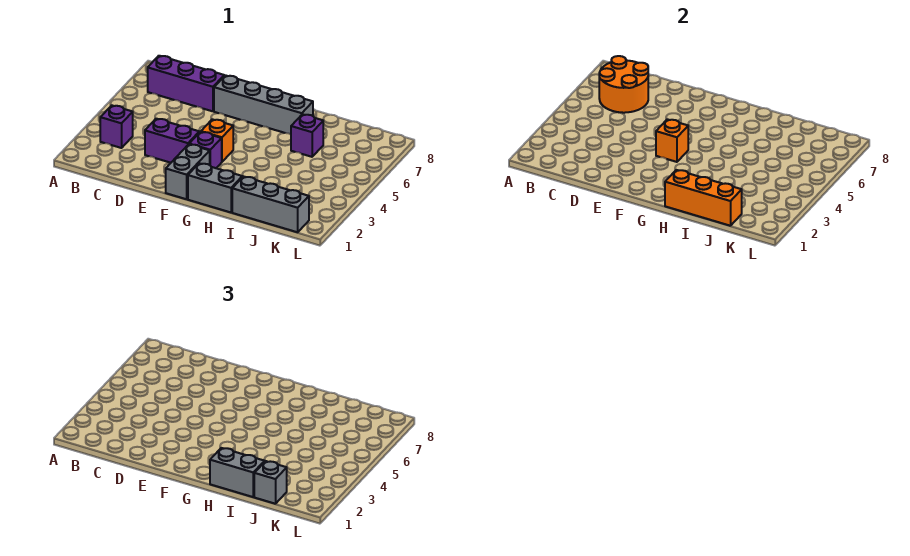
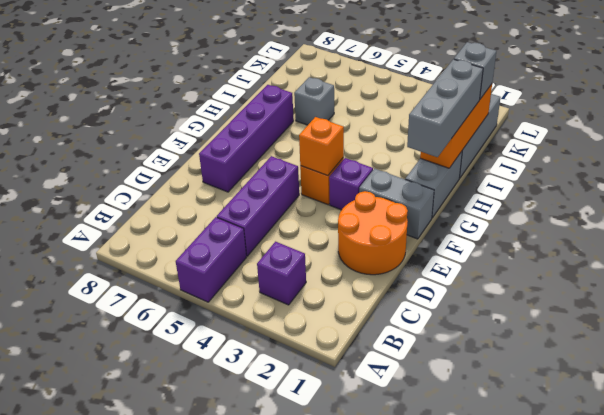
orange round brick B6:C7 level 2 -> orange round brick D1:E2 level 1
purple brick B7:D7 level 1 -> purple brick C5:E5 level 1
purple brick D3:E3 level 1 -> purple brick A5:B5 level 1
grey brick E7:H7 level 1 -> purple brick E7:H7 level 1
grey brick H1:I1 level 3 -> grey brick G1:I1 level 3
purple brick I6 level 1 -> grey brick I6 level 1

